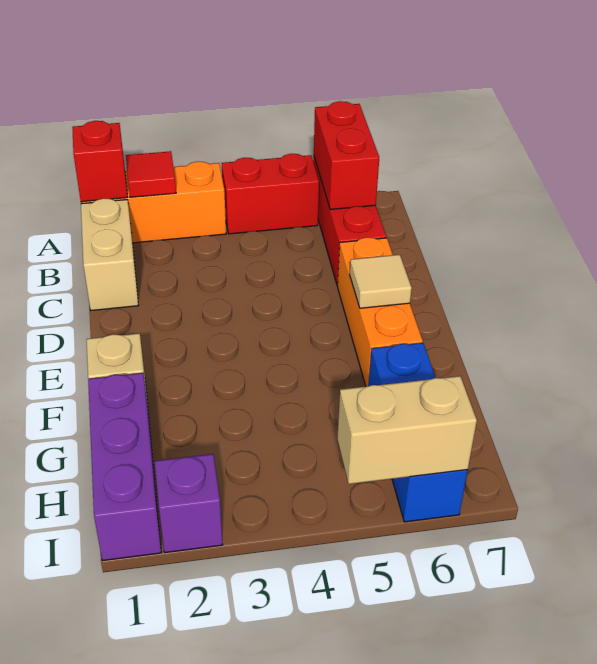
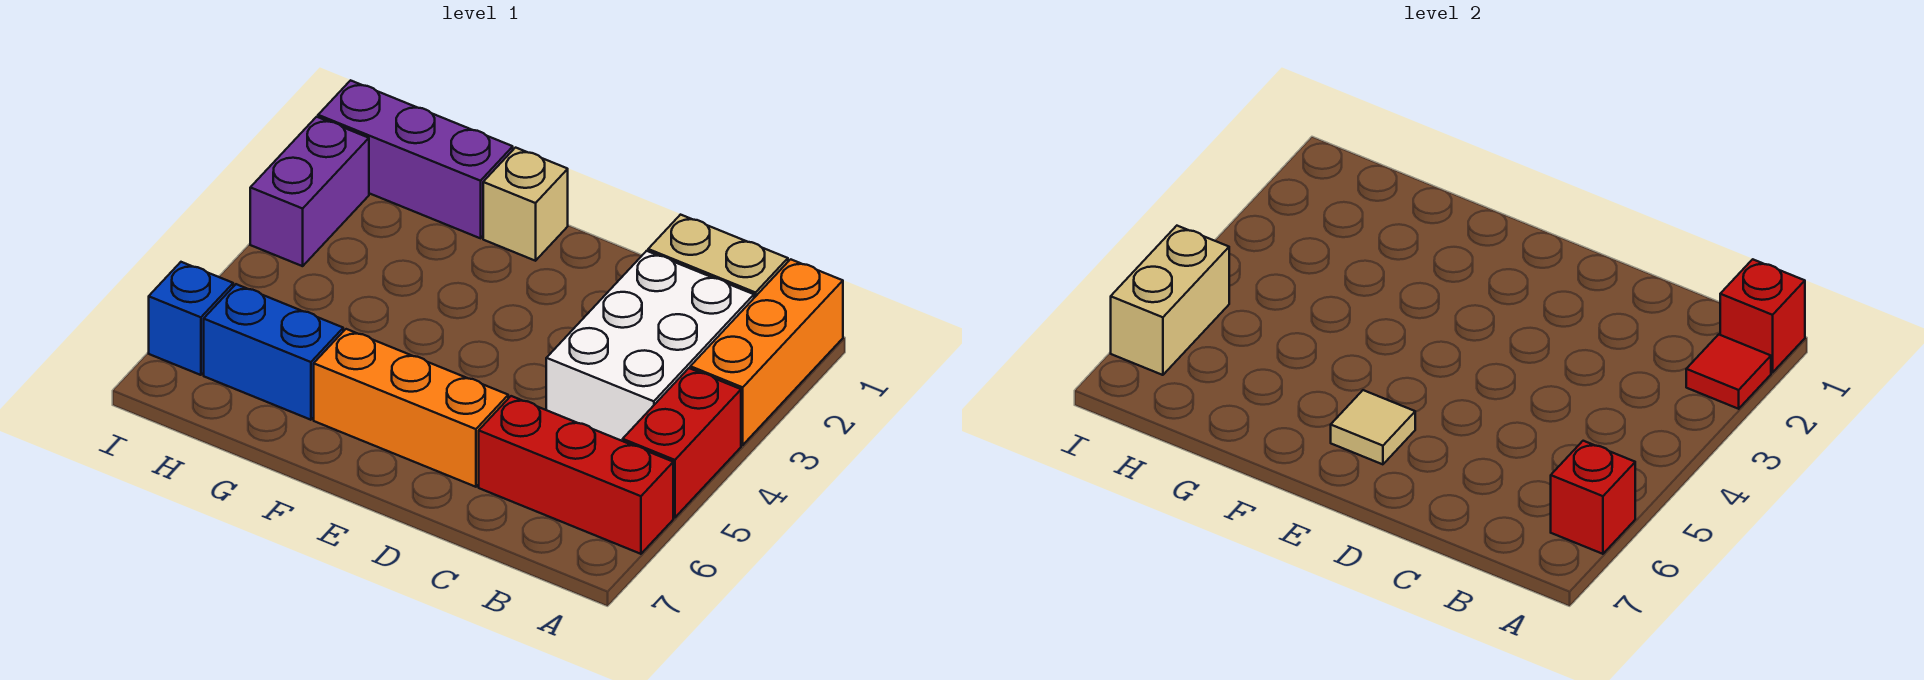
red brick A6:B6 level 2 -> red brick A6 level 2
none -> white brick B2:C4 level 1
purple brick I2 level 1 -> purple brick I2:I3 level 1

